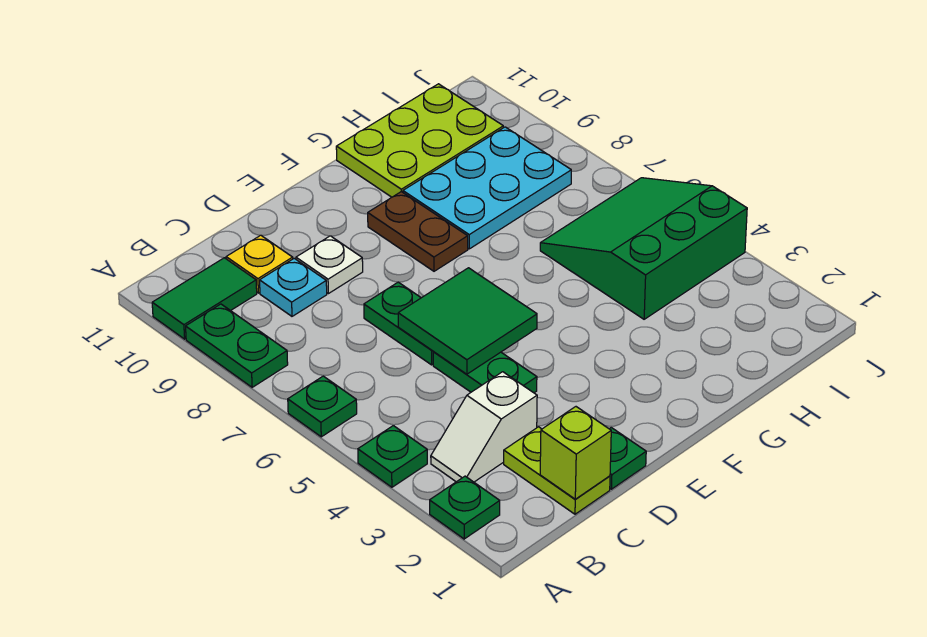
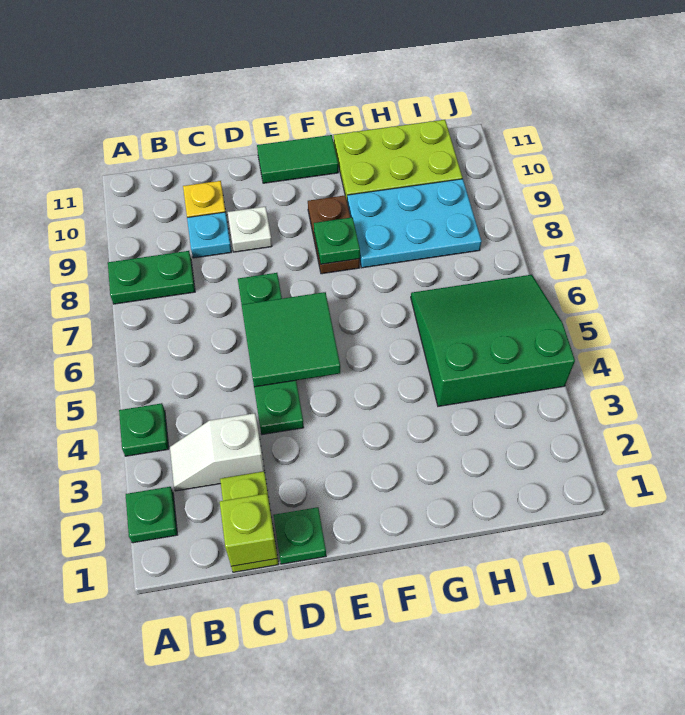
green plate A6 level 1 -> green plate F8 level 2
green plate A8:A9 level 1 -> green plate A8:B8 level 1
green tile A10:B10 level 1 -> green tile E11:F11 level 1

